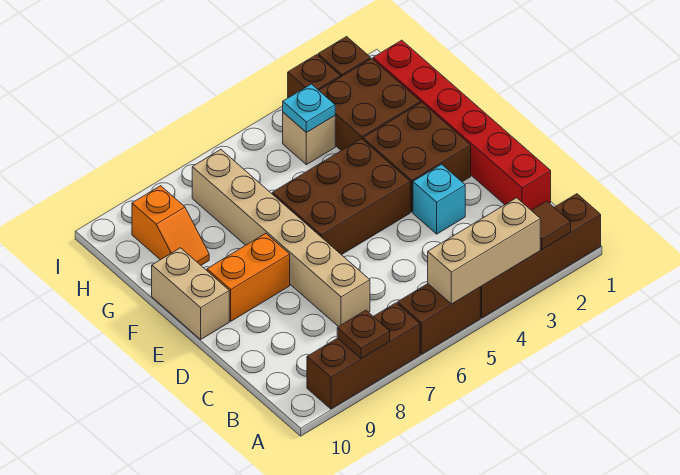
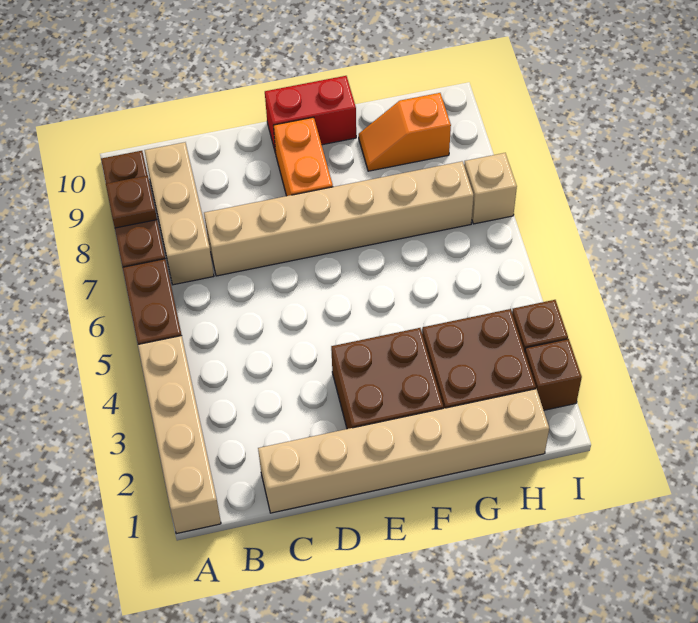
brown brick A1:A4 level 1 -> tan brick A1:A4 level 1
brown tile A2 level 2 -> none
tan brick A3:A5 level 2 -> tan brick B7:B9 level 1
red brick C1:H1 level 1 -> tan brick C1:H1 level 1
cyan brick D3 level 1 -> none
brown brick E4:F6 level 1 -> none
tan brick E10:F10 level 1 -> red brick E10:F10 level 1
tan brick H4 level 1 -> tan brick I7 level 1
cyan plate H4 level 2 -> none

